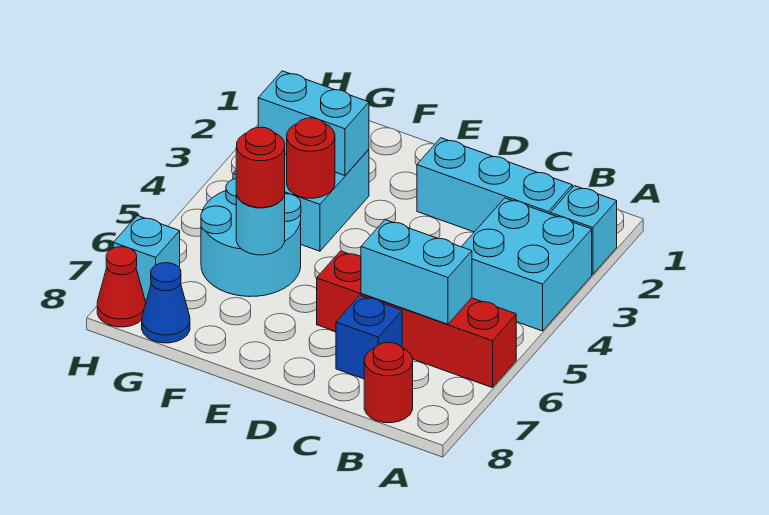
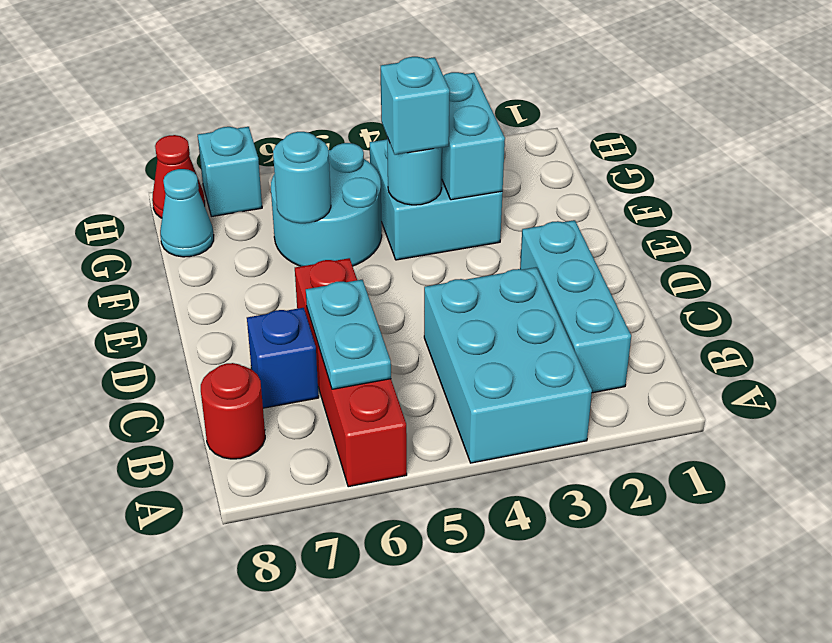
cyan brick A2 level 1 -> cyan brick F4 level 3
cyan brick A3:B4 level 1 -> cyan brick A3:C4 level 1
cyan brick B6:C6 level 2 -> cyan plate B6:C6 level 2
red round brick F4 level 2 -> cyan round brick F4 level 2
red round brick F6 level 3 -> none
blue cone G8 level 1 -> cyan cone G8 level 1

